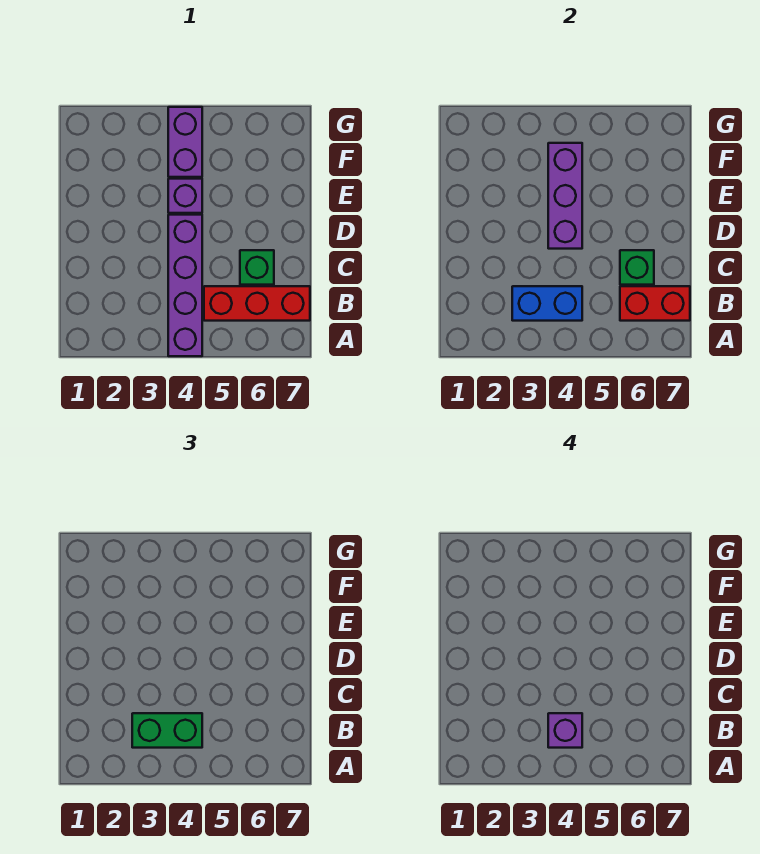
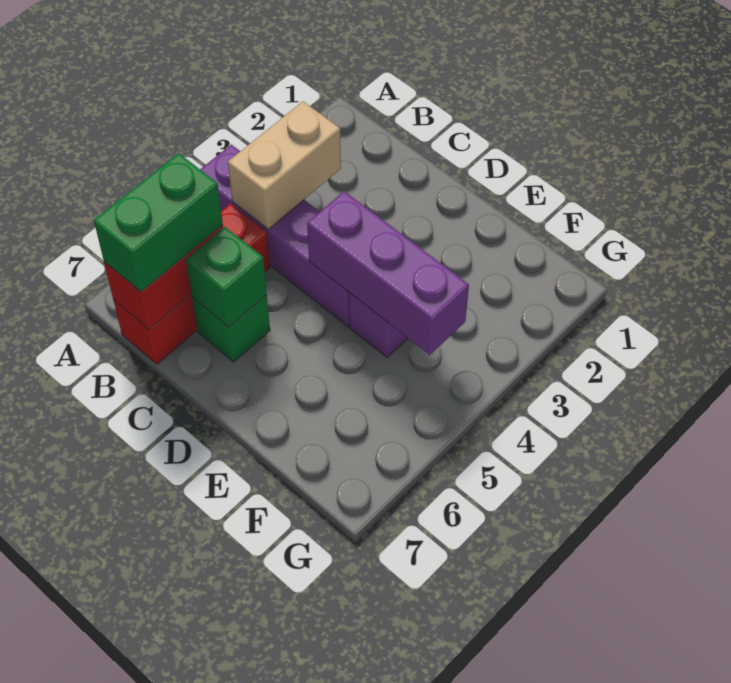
blue brick B3:B4 level 2 -> tan brick B3:B4 level 2
green brick B3:B4 level 3 -> green brick B6:B7 level 3
purple brick B4 level 4 -> none
purple brick F4:G4 level 1 -> none

